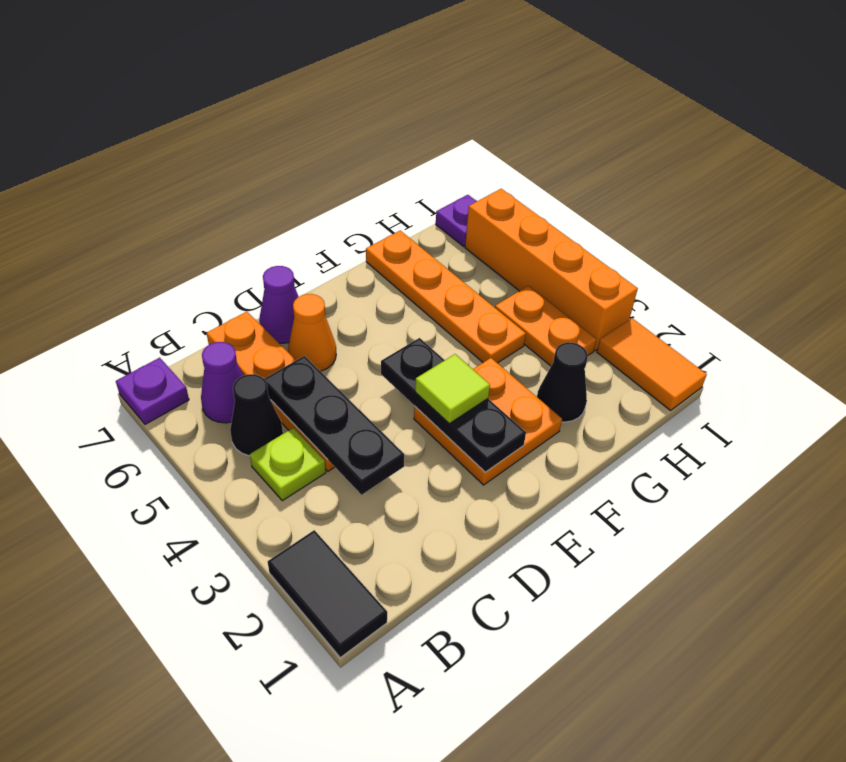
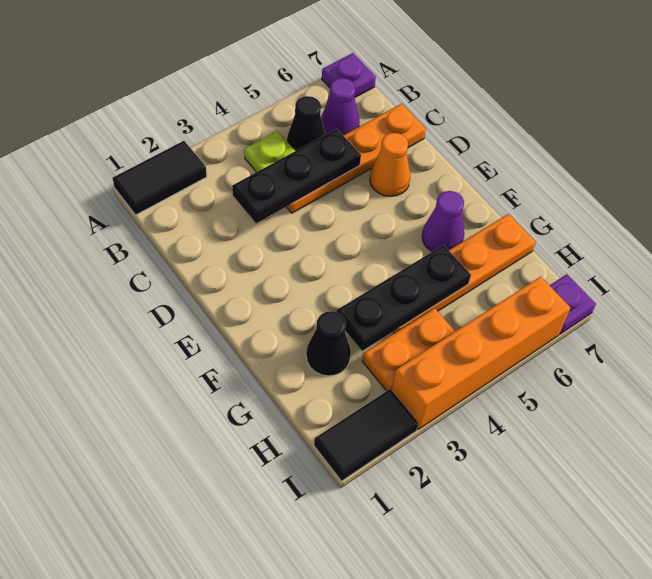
purple cone D7 level 1 -> purple cone F6 level 1
orange plate E2:F3 level 1 -> none
black plate E2:E4 level 2 -> black plate G3:G5 level 2
lime tile E3 level 3 -> none
orange tile I1:I2 level 1 -> black tile I1:I2 level 1

